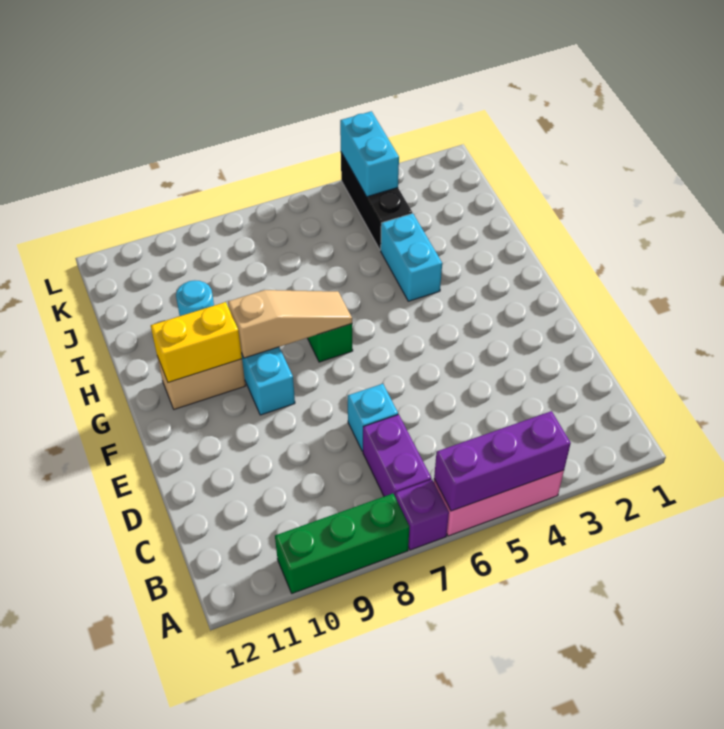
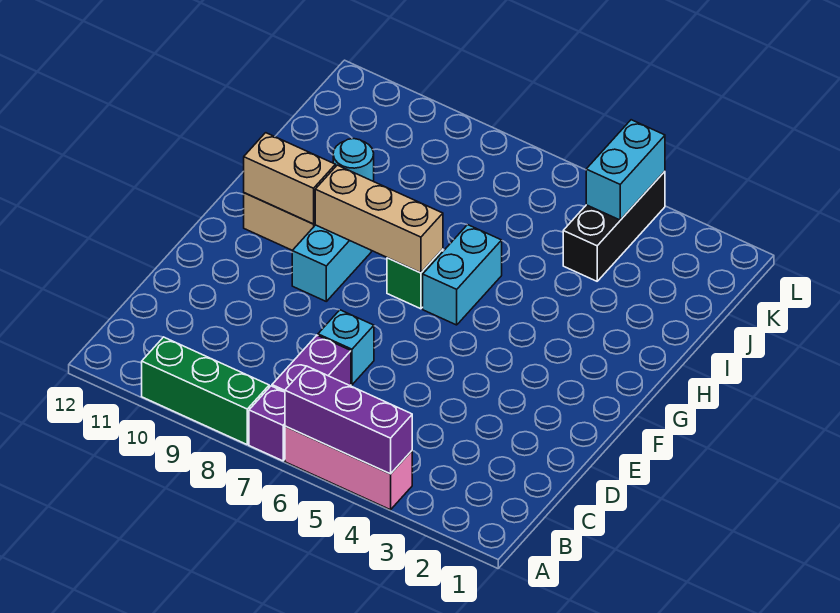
tan slope G7:G9 level 2 top 9 -> tan brick G7:G9 level 2
yellow brick G10:G11 level 2 -> tan brick G10:G11 level 2
cyan brick H4:I4 level 1 -> cyan brick G6:H6 level 1

